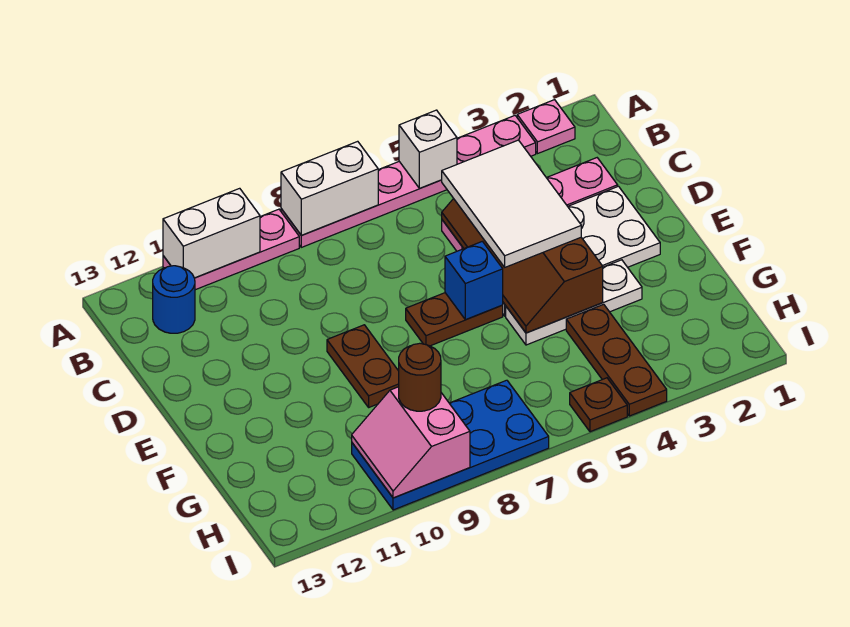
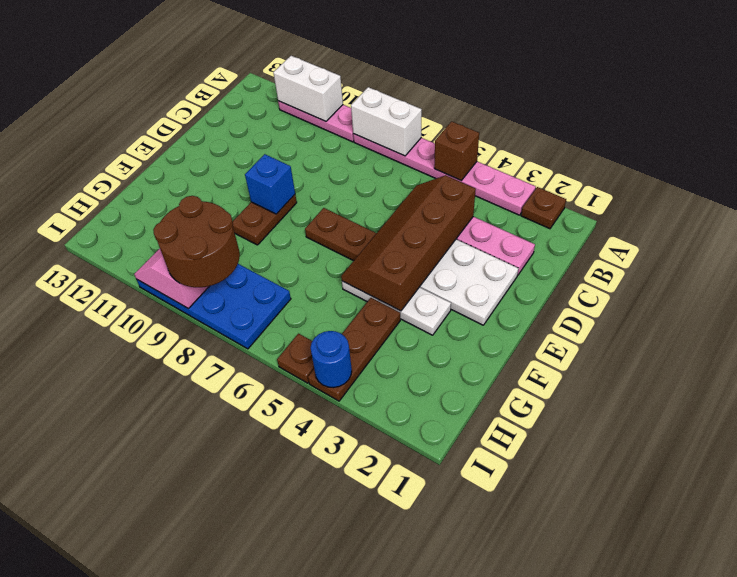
pink plate A2 level 1 -> brown plate A2 level 1
white brick A5 level 2 -> brown brick A5 level 2
blue round brick B12 level 1 -> blue round brick I4 level 2
white tile C4:E5 level 3 -> none
blue brick E6 level 2 -> blue brick E9 level 2
brown round brick H9 level 3 -> brown round brick H8:I9 level 3

